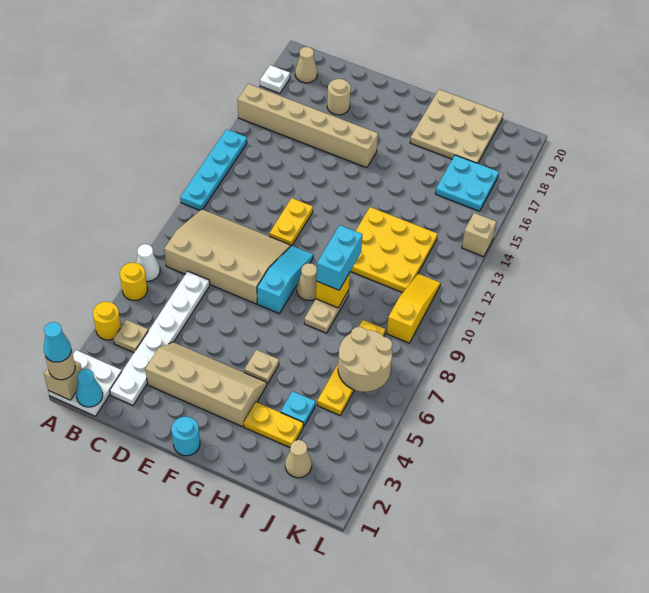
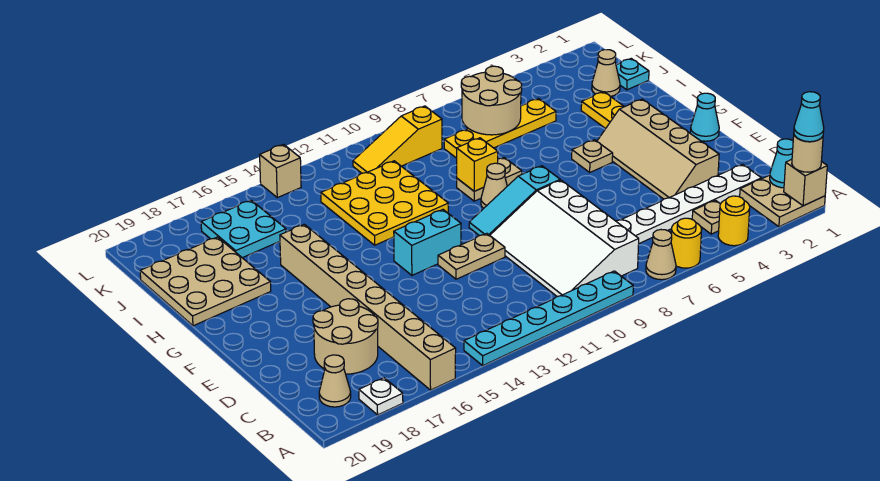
white plate A1:B2 level 1 -> tan plate A1:B2 level 1
white cone A7 level 1 -> tan cone A7 level 1
cyan plate A11:A14 level 1 -> cyan plate A9:A14 level 1
tan brick A16:F16 level 1 -> tan brick A16:H16 level 1
tan slope B8:E10 level 1 top 8 -> white slope B8:E10 level 1 top 8
tan round brick D18 level 1 -> tan round brick C17:D18 level 1
yellow plate E11:E12 level 1 -> tan plate E11:E12 level 1
cyan round brick F1 level 1 -> cyan cone F1 level 1
cyan brick H9:H10 level 3 -> cyan brick F12:F13 level 1
cyan plate I4 level 1 -> cyan plate J1 level 1

